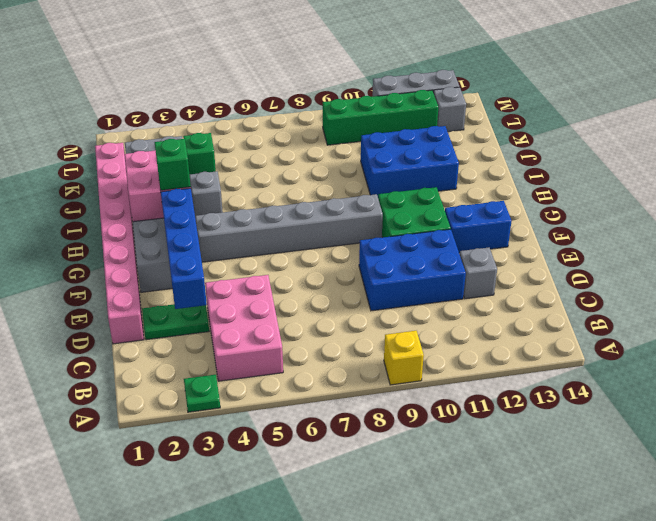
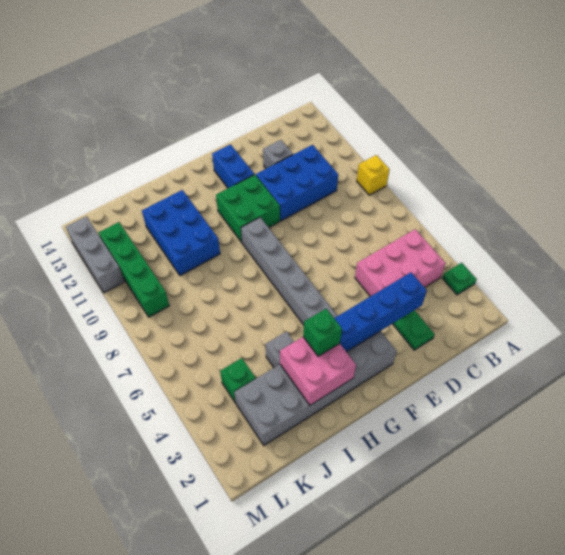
pink brick D1:K1 level 1 -> none
blue brick D9:E11 level 1 -> blue brick C10:E11 level 1
grey brick L13 level 1 -> none

